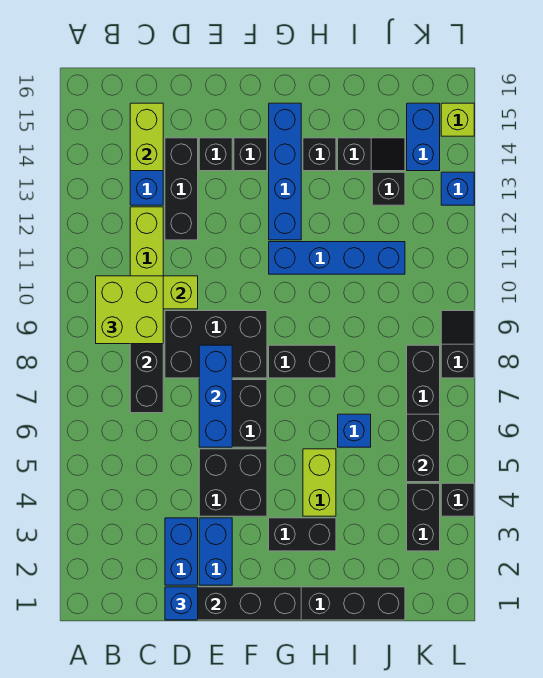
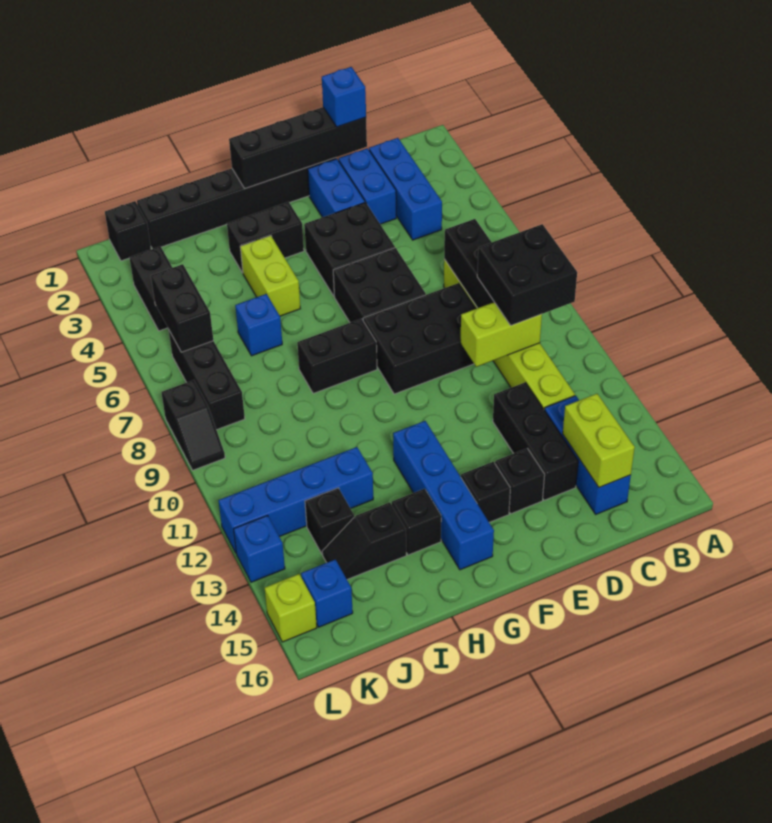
lime brick B9:C10 level 3 -> black brick B9:C10 level 3
blue brick E6:E8 level 2 -> blue brick C2:C4 level 1
blue brick G11:J11 level 1 -> blue brick I12:L12 level 1
blue brick K14:K15 level 1 -> blue brick K15 level 1
black brick L4 level 1 -> black brick K1 level 1

